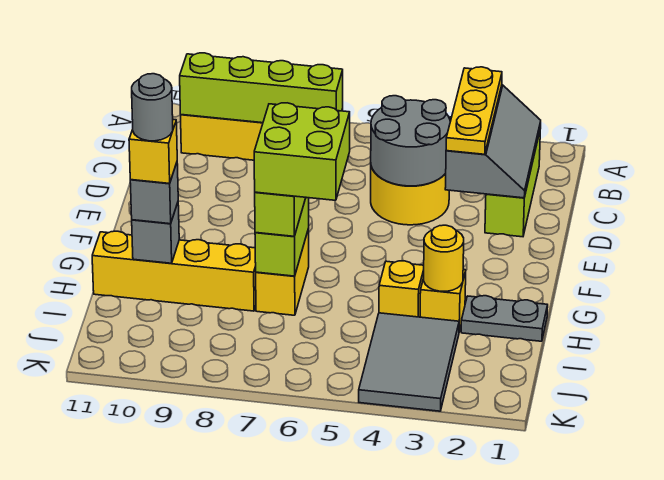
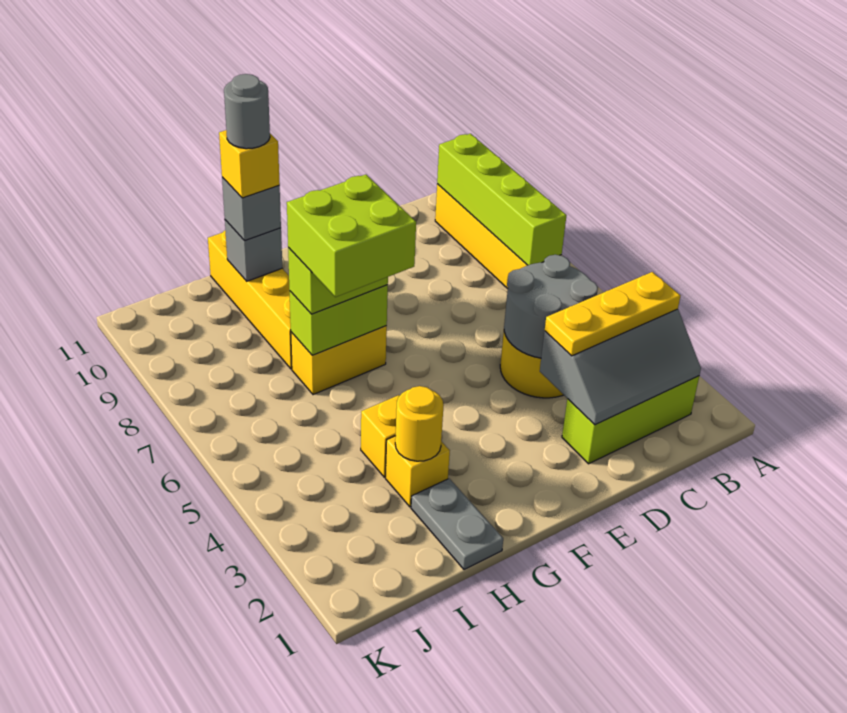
grey tile I3:K4 level 1 -> none

